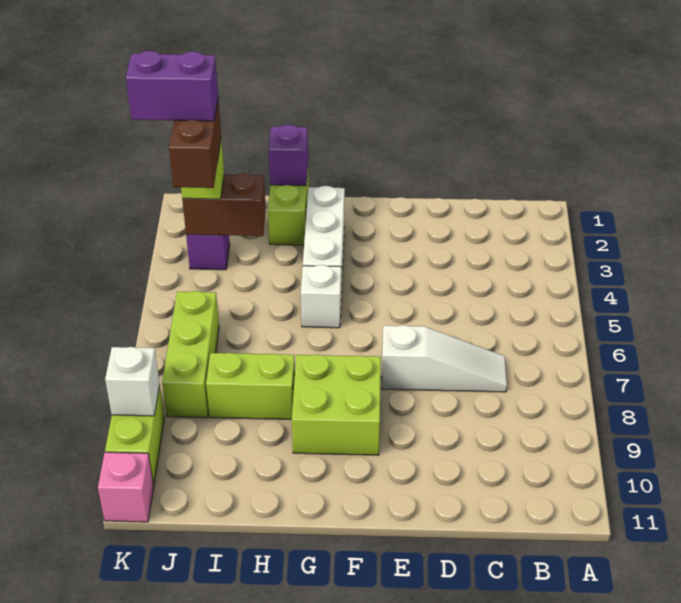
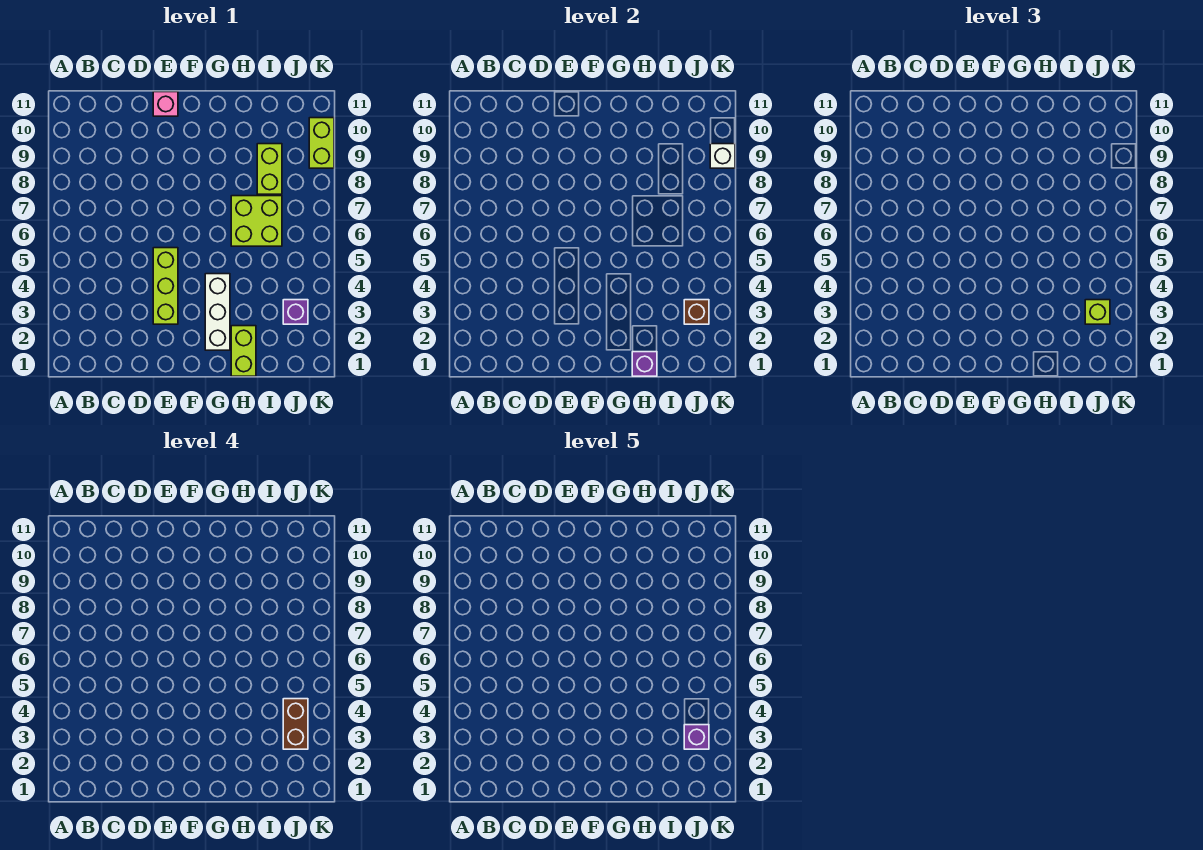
white slope C7:E7 level 1 top E -> none
lime brick F8:G9 level 1 -> lime brick H6:I7 level 1
white brick G5 level 1 -> none
lime brick H8:I8 level 1 -> lime brick I8:I9 level 1
brown brick I3:J3 level 2 -> brown brick J3 level 2
purple brick J3:K3 level 5 -> purple brick J3 level 5
lime brick J6:J8 level 1 -> lime brick E3:E5 level 1
pink brick K11 level 1 -> pink brick E11 level 1

